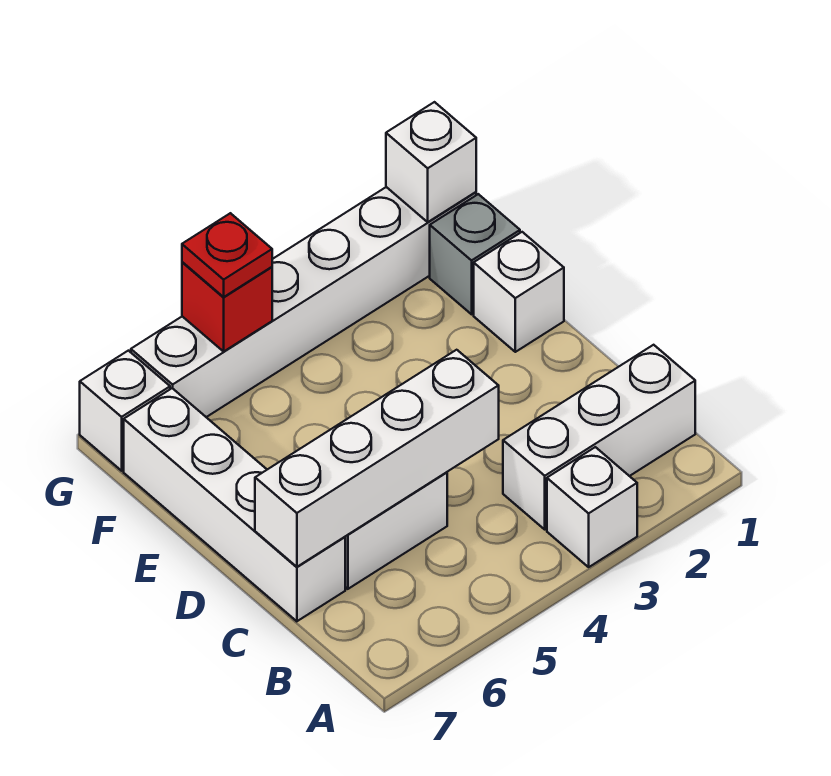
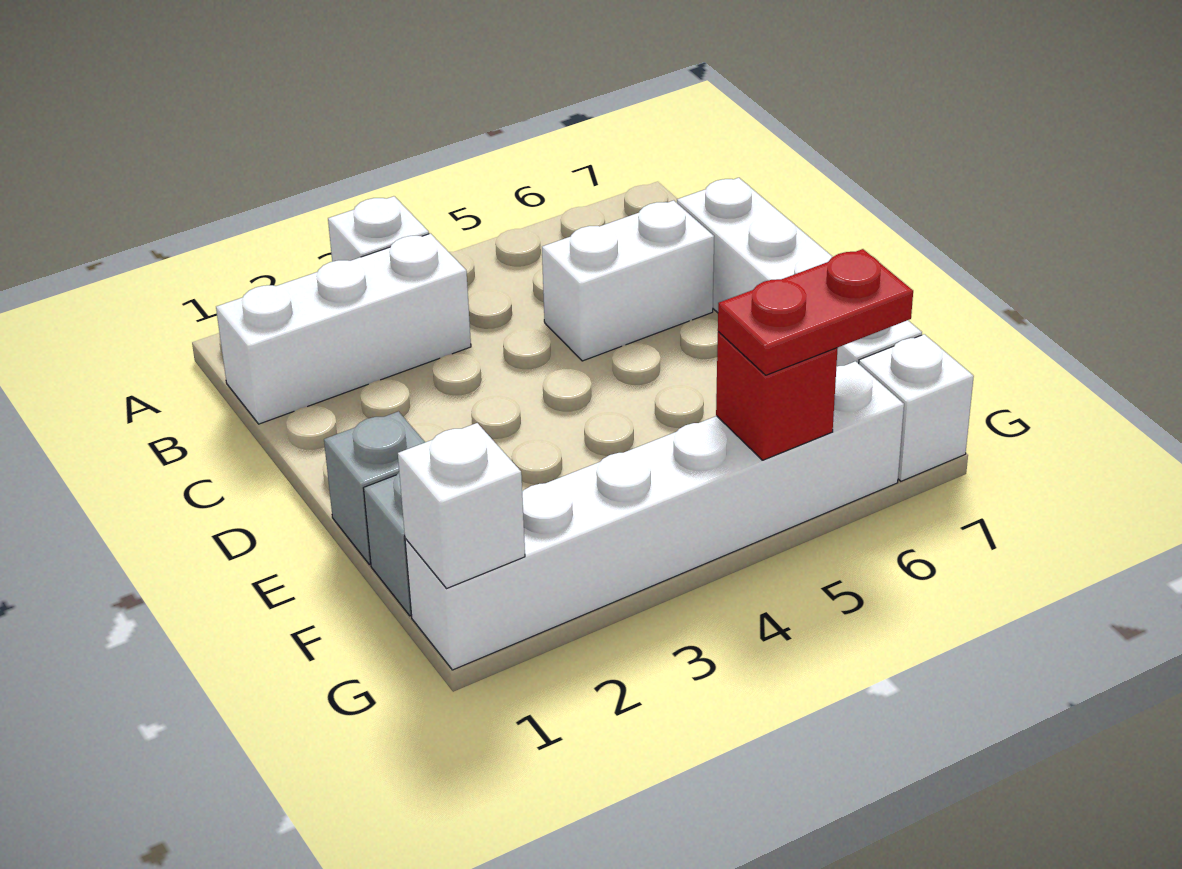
white brick C4:C7 level 2 -> none
white brick E1 level 1 -> grey brick E1 level 1
red plate G5 level 3 -> red plate G5:G6 level 3

